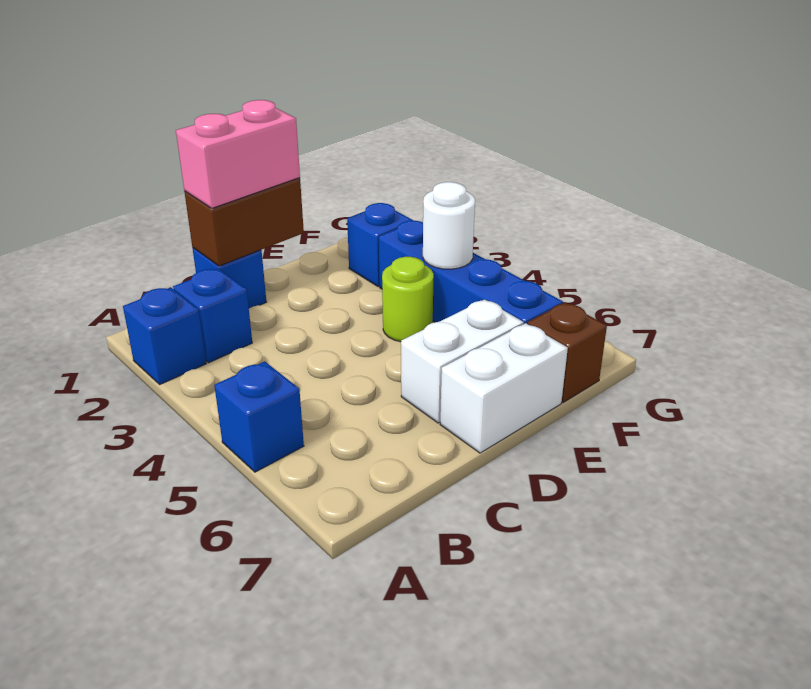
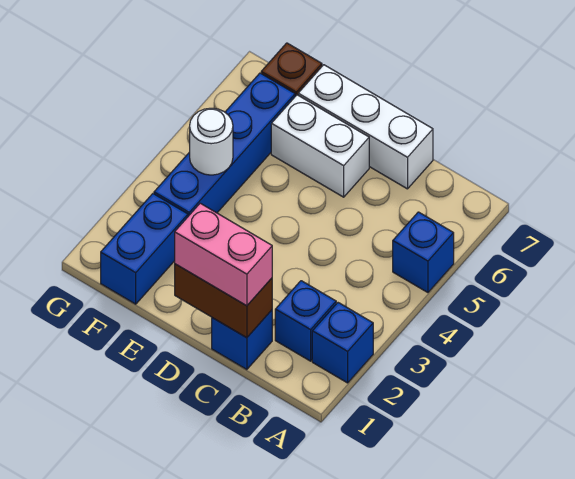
white brick D7:E7 level 1 -> white brick C7:E7 level 1
lime round brick E4 level 1 -> none
blue brick F2 level 1 -> blue brick F1:F2 level 1

